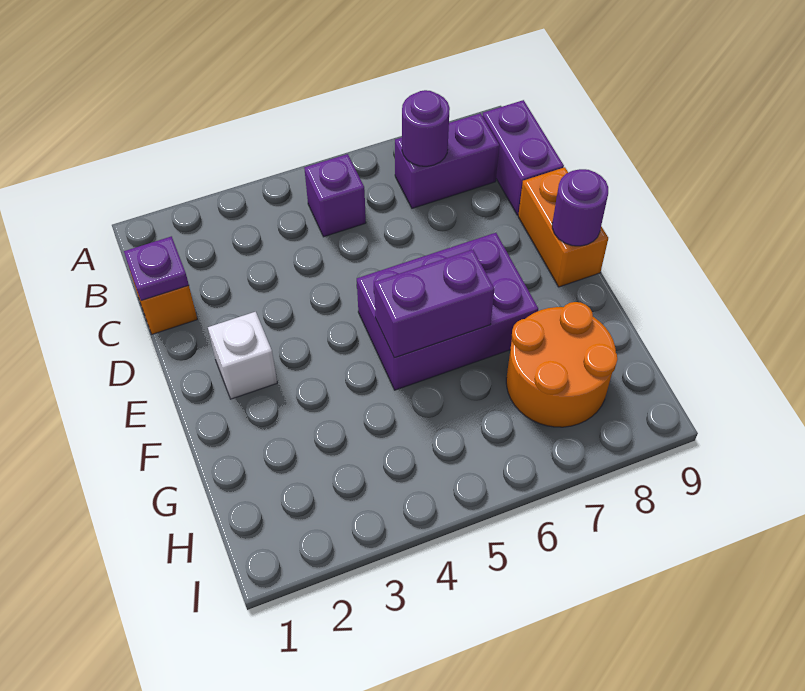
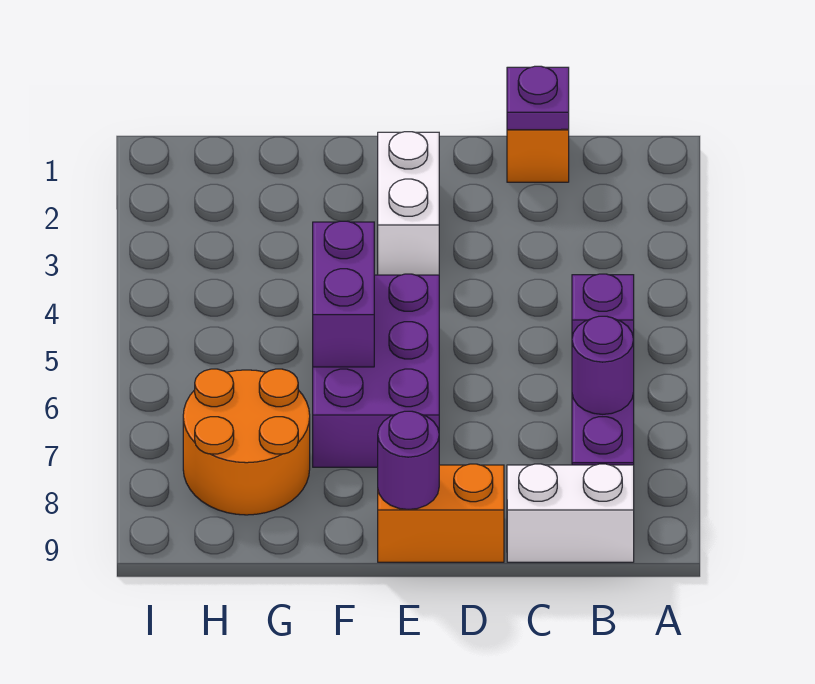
purple brick B9:C9 level 1 -> white brick B9:C9 level 1
white brick E2 level 1 -> white brick E2:E3 level 1

